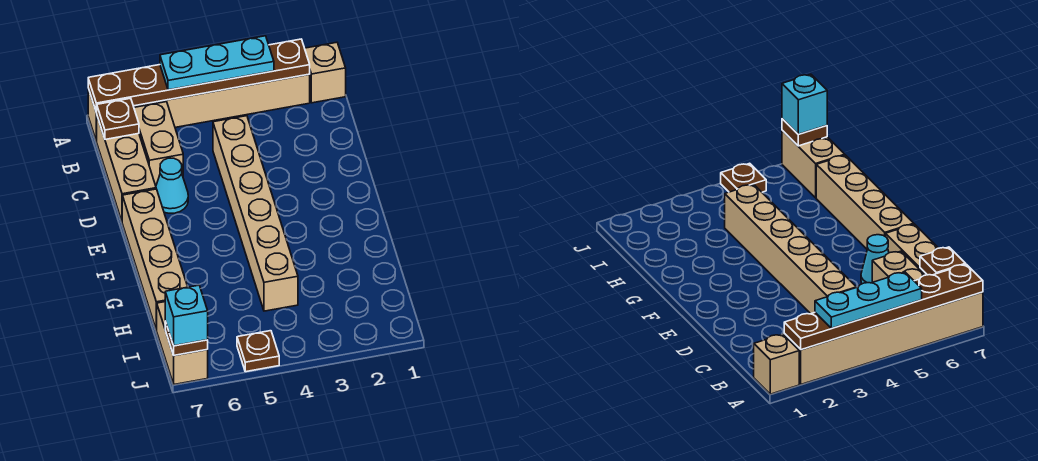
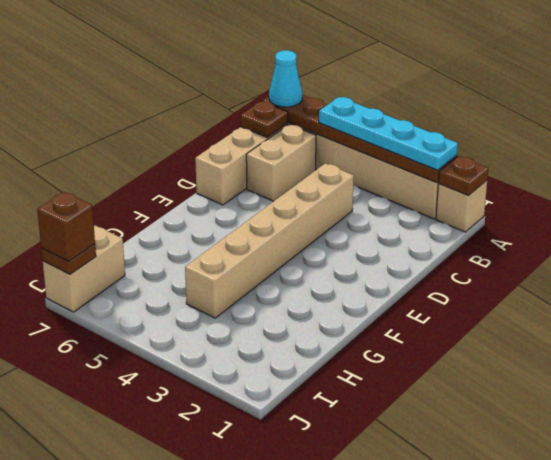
cyan plate A3:A5 level 3 -> cyan plate A2:A5 level 3
cyan cone D6 level 1 -> cyan cone A7 level 3
tan brick E7:H7 level 1 -> none
brown plate J5 level 1 -> brown plate A1 level 2
cyan brick J7 level 3 -> brown brick J7 level 3

